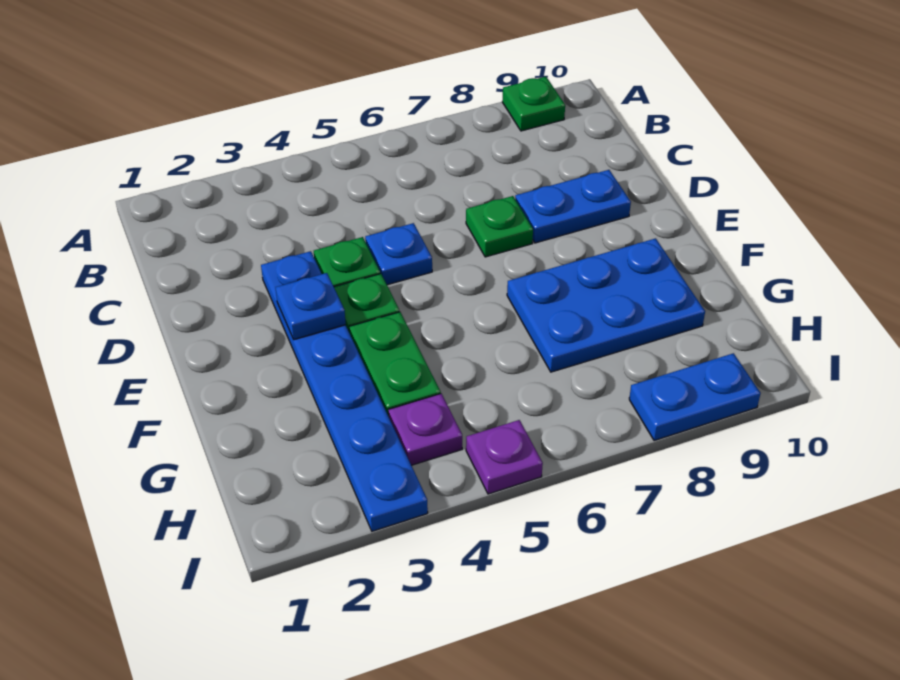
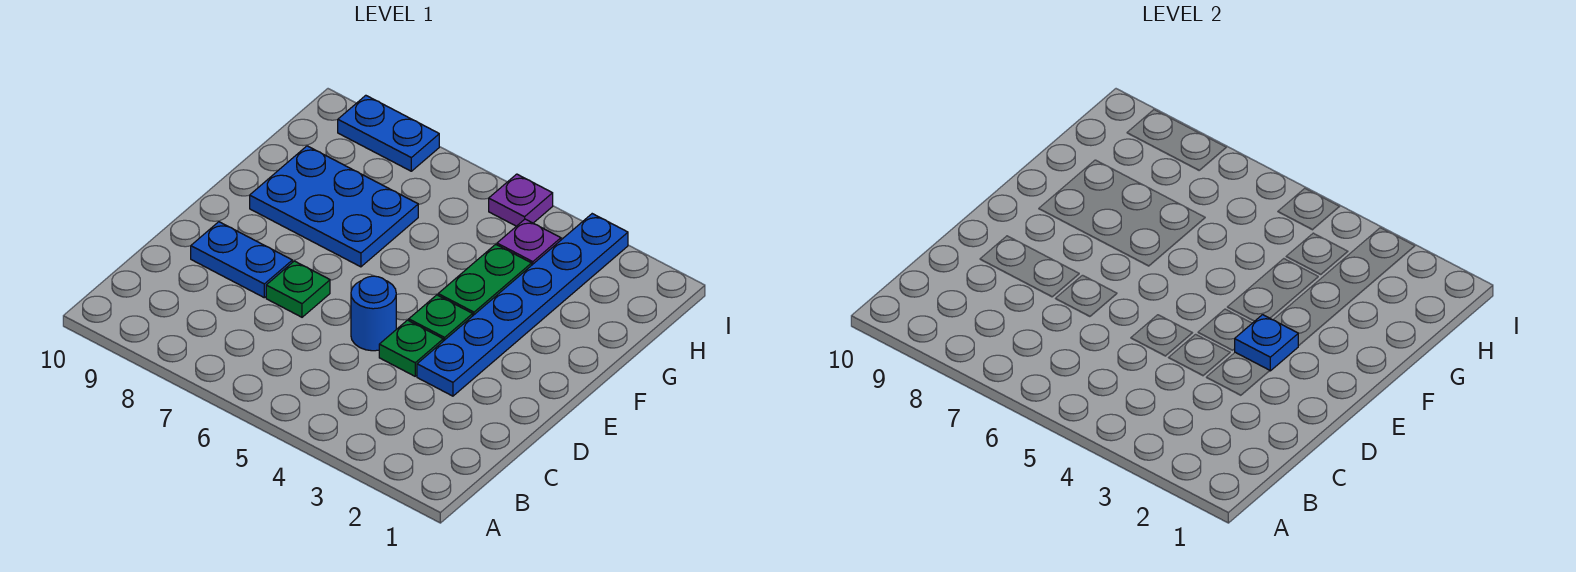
green plate A9 level 1 -> none
blue plate D5 level 1 -> blue round brick D5 level 1

